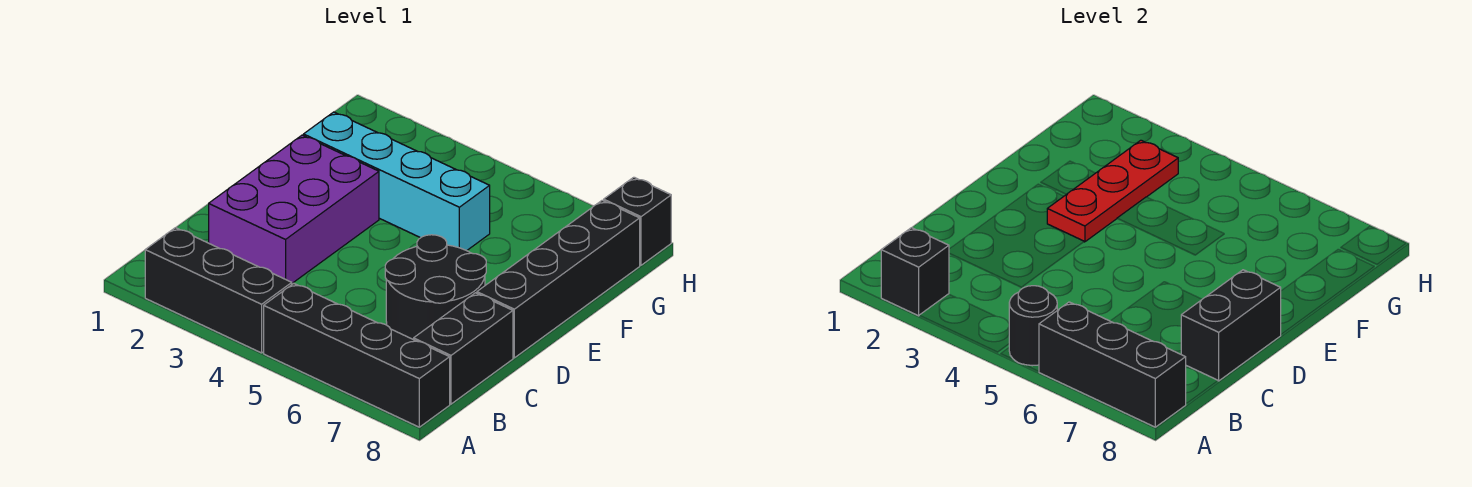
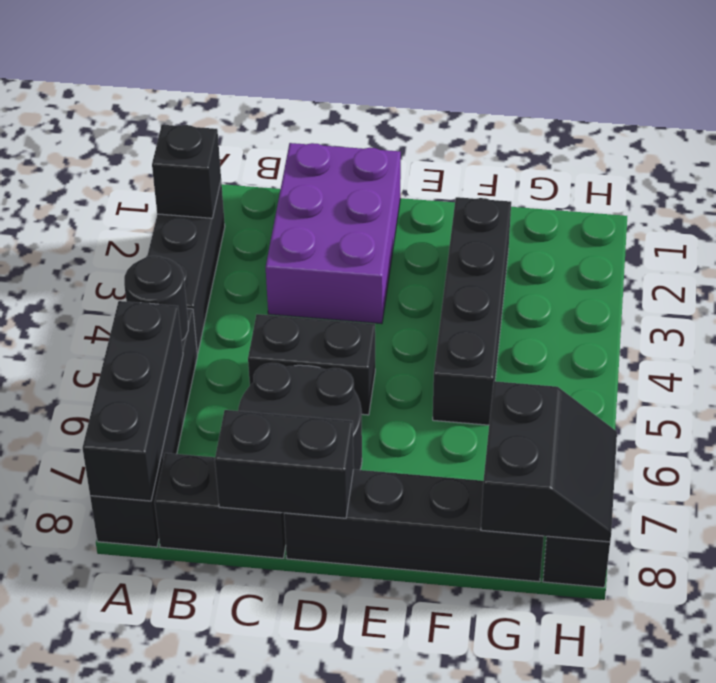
purple brick C2:E3 level 1 -> purple brick C1:D3 level 1
none -> black brick C5:D5 level 1
red plate E3:G3 level 2 -> none
cyan brick F2:F5 level 1 -> black brick F2:F5 level 1
none -> black slope G7:H8 level 2 top G

